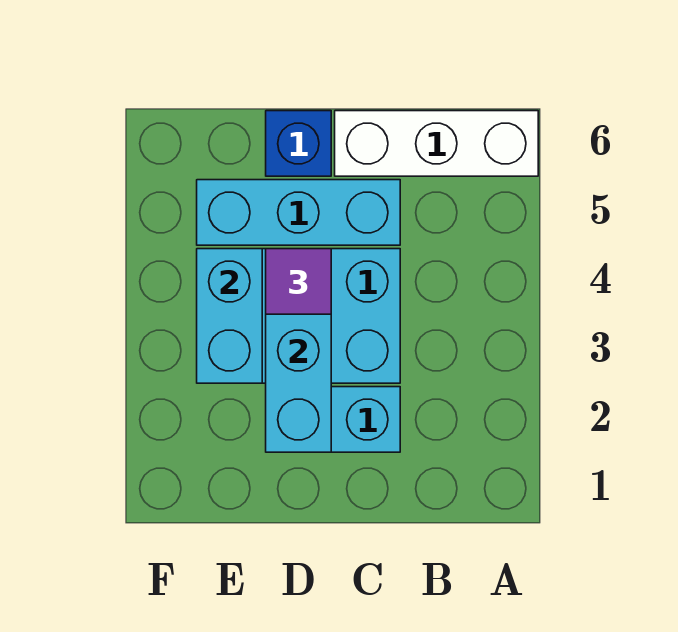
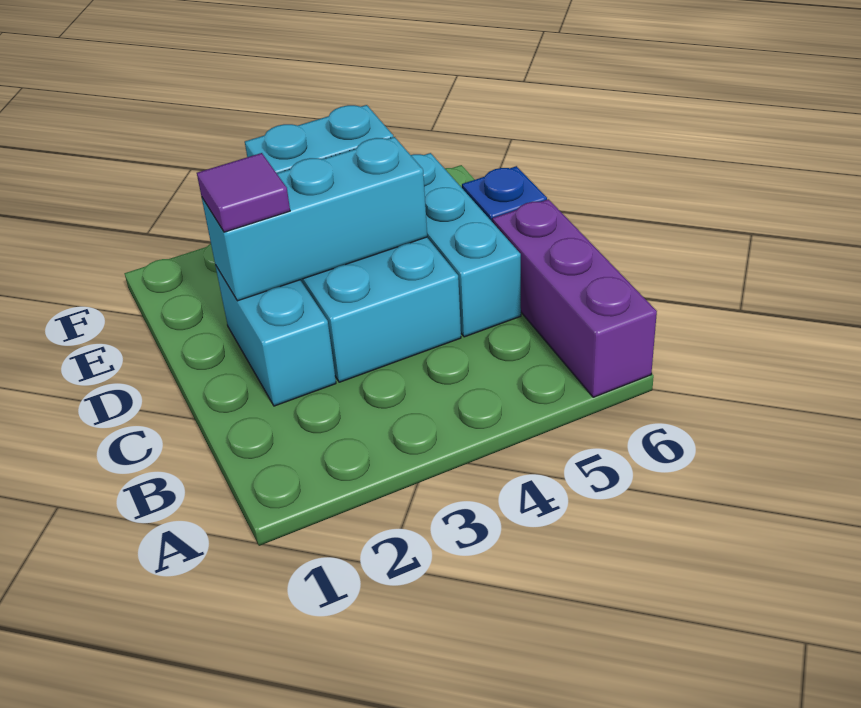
white brick A6:C6 level 1 -> purple brick A6:C6 level 1
purple tile D4 level 3 -> purple tile D2 level 3

